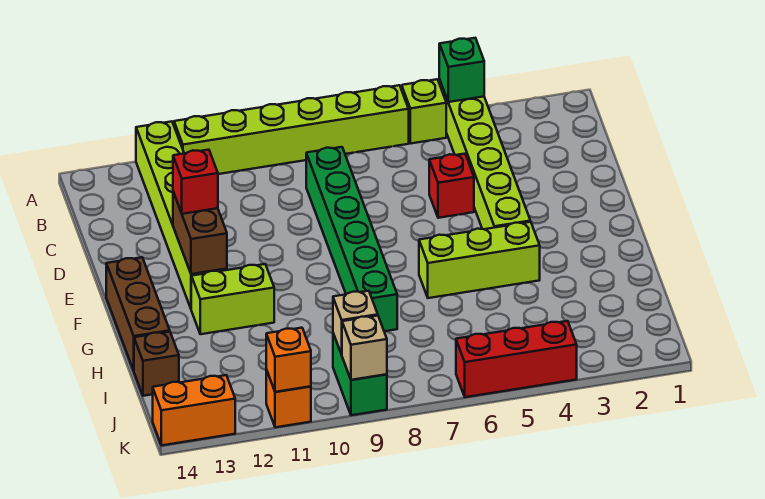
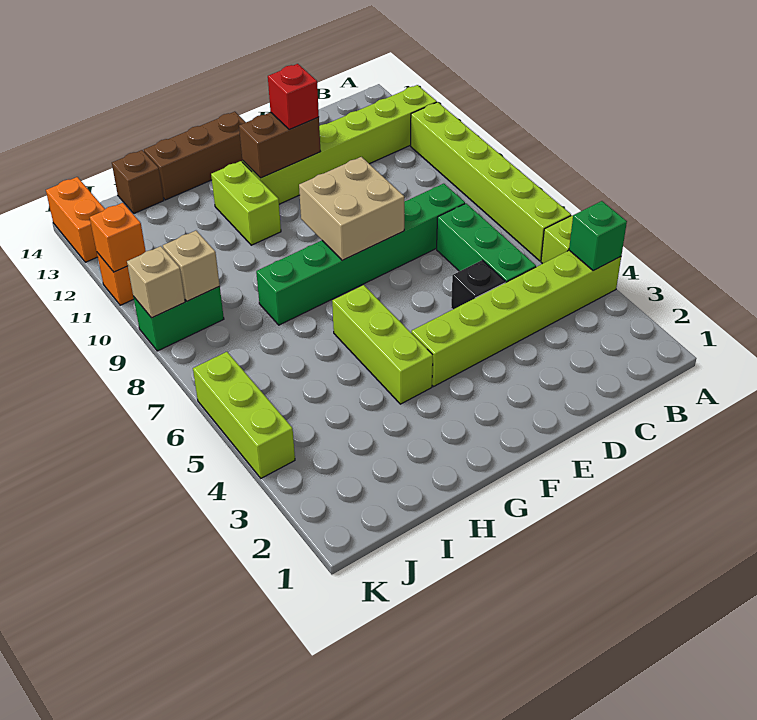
none -> green brick C5:C7 level 1
red brick D5 level 1 -> black brick D5 level 1
none -> tan brick E8:F9 level 2
red brick K4:K6 level 1 -> lime brick K4:K6 level 1

